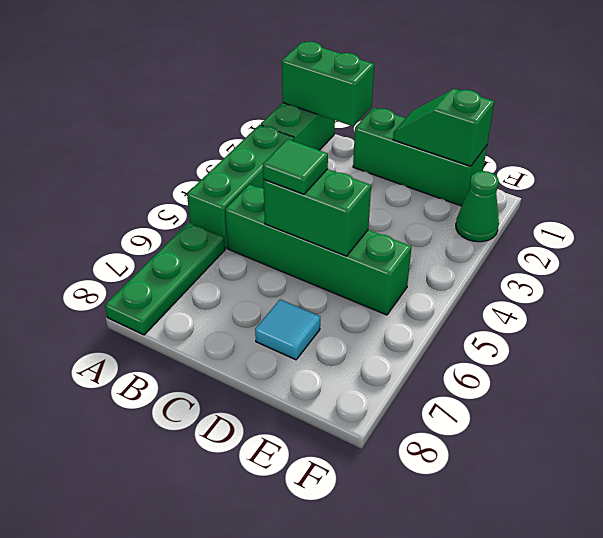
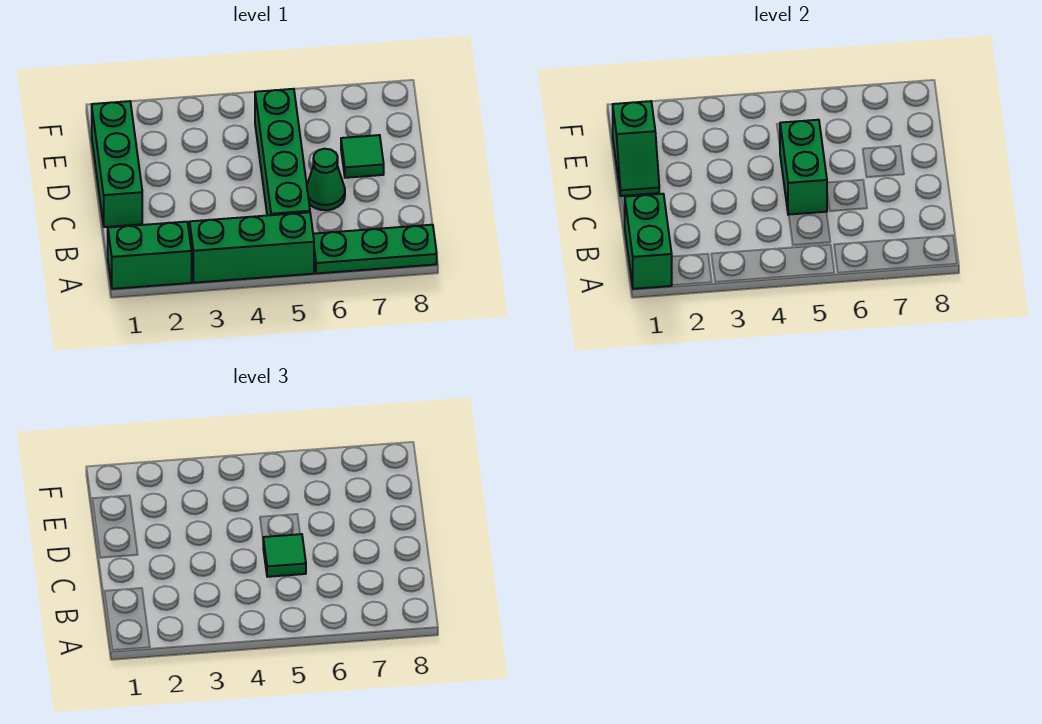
cyan tile D7 level 1 -> green tile D7 level 1
green cone F2 level 1 -> green cone C6 level 1

